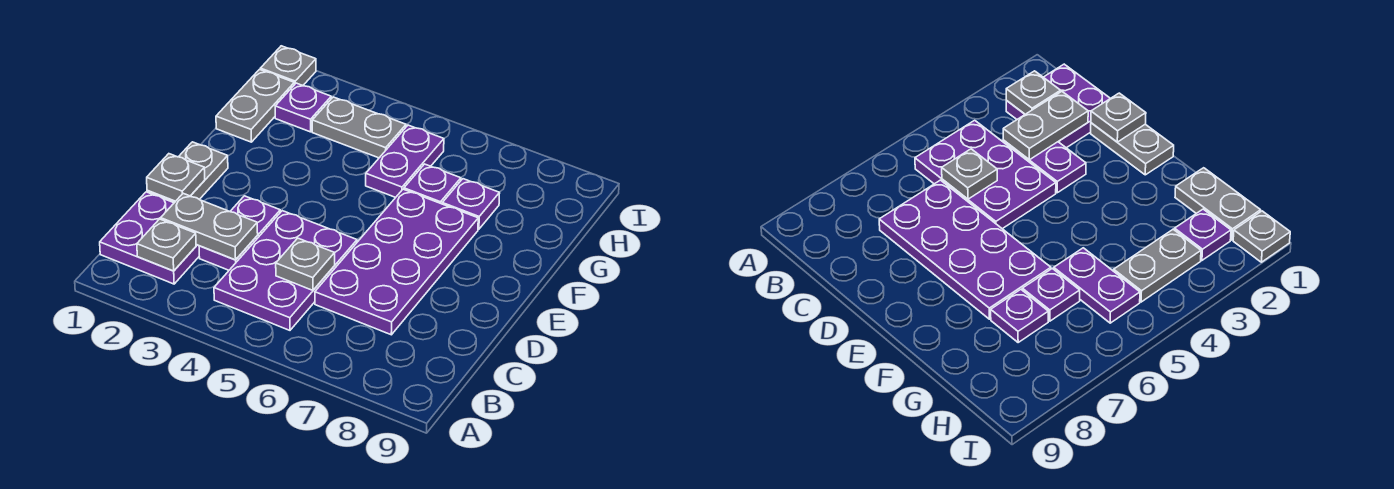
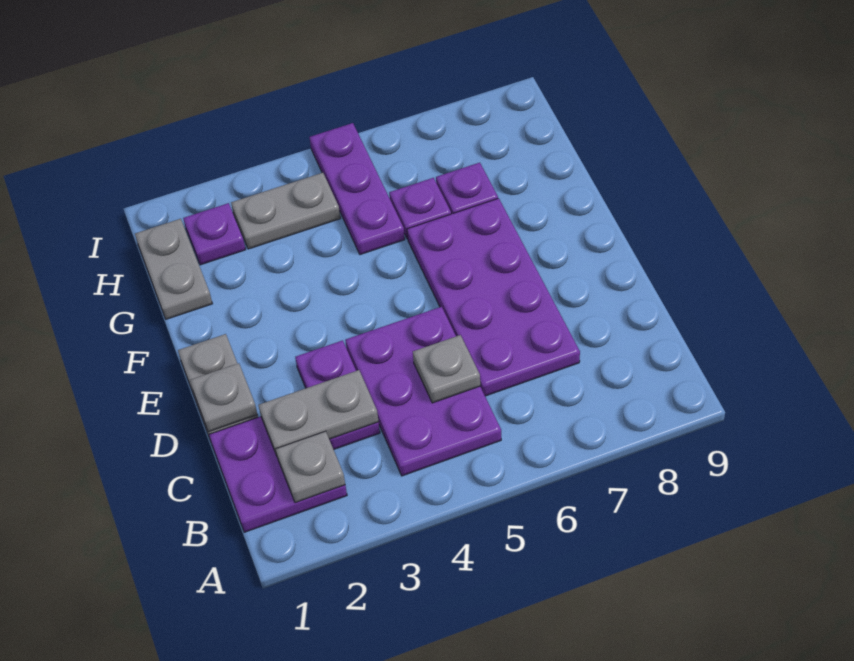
purple plate G5:H5 level 1 -> purple plate G5:I5 level 1
grey plate I1 level 1 -> none

